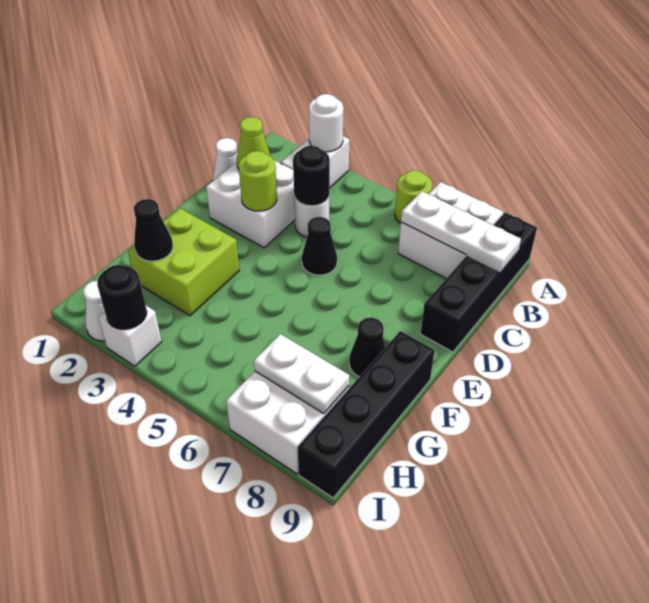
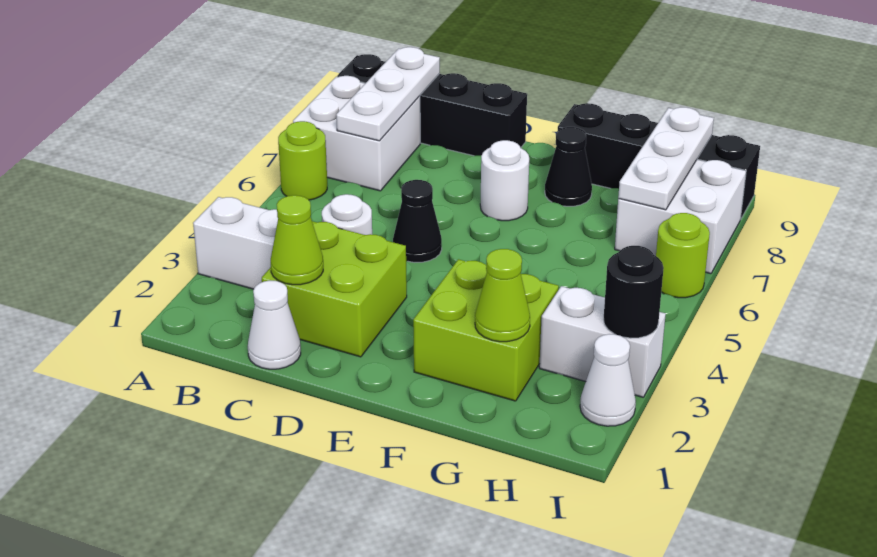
white round brick A3 level 2 -> white round brick E7 level 1
white brick C2:D3 level 1 -> lime brick C2:D3 level 1
black round brick C4 level 2 -> none
lime round brick D3 level 2 -> lime round brick I6 level 1
black cone G2 level 2 -> lime cone G2 level 2
white plate H7:H8 level 2 -> white plate H7:H9 level 2
white brick I3 level 1 -> white brick H3:I3 level 1

